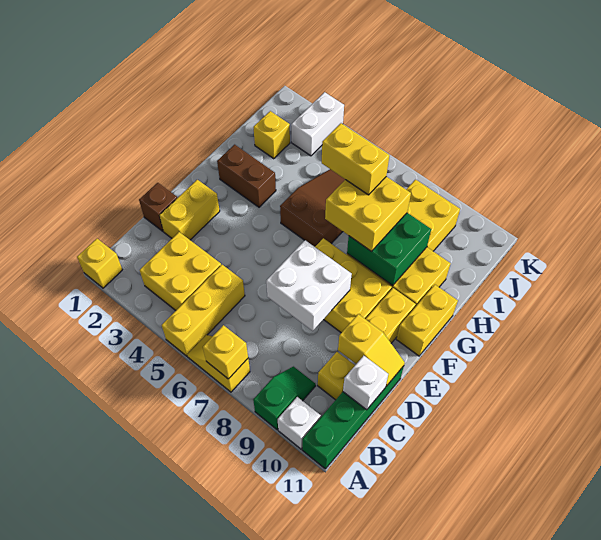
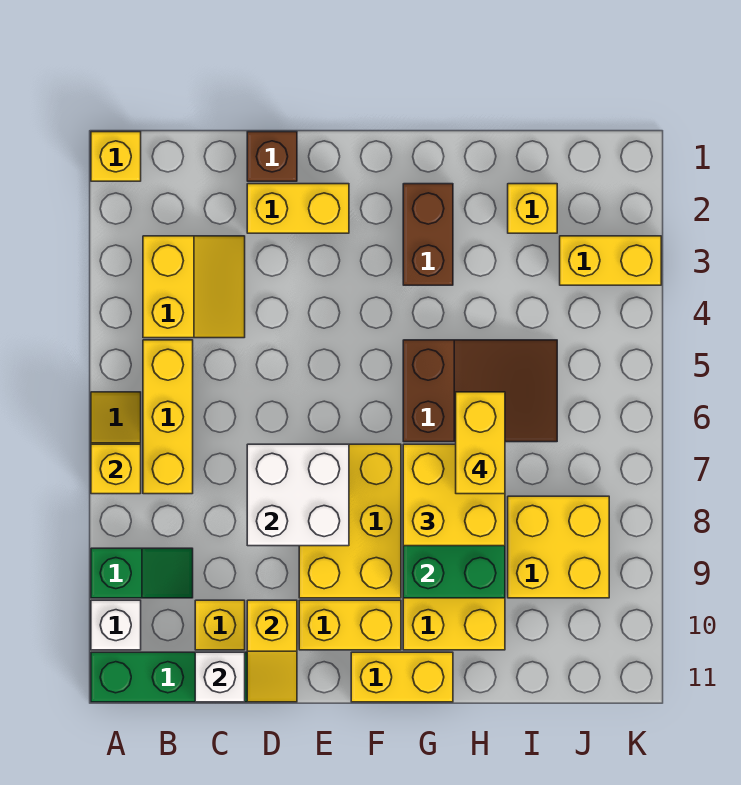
yellow brick A5:C5 level 1 -> yellow brick B5:B7 level 1
yellow brick B3:C4 level 1 -> yellow slope B3:C4 level 1 top B
white brick J3:K3 level 1 -> yellow brick J3:K3 level 1

